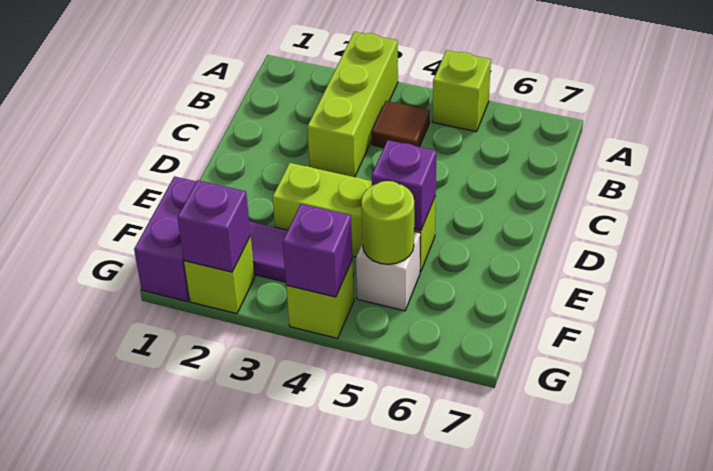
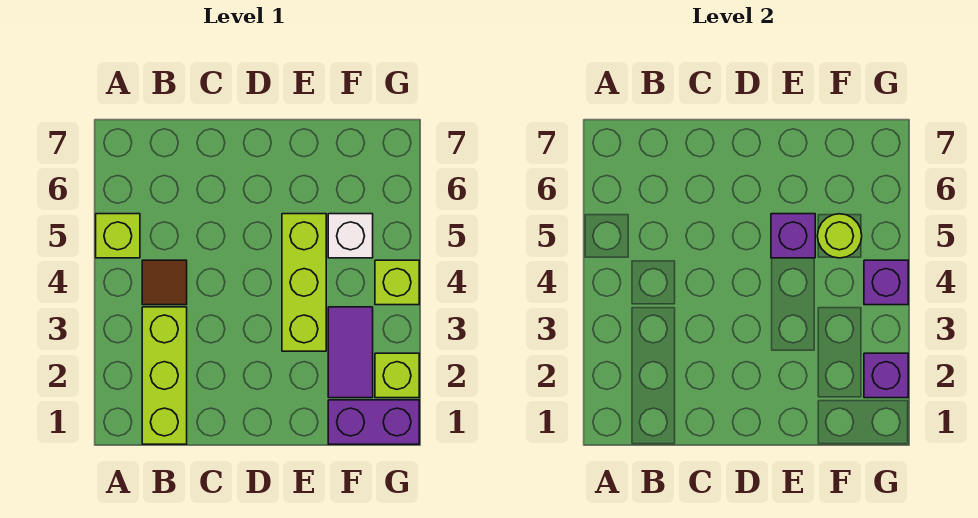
lime brick A3:C3 level 1 -> lime brick B1:B3 level 1

